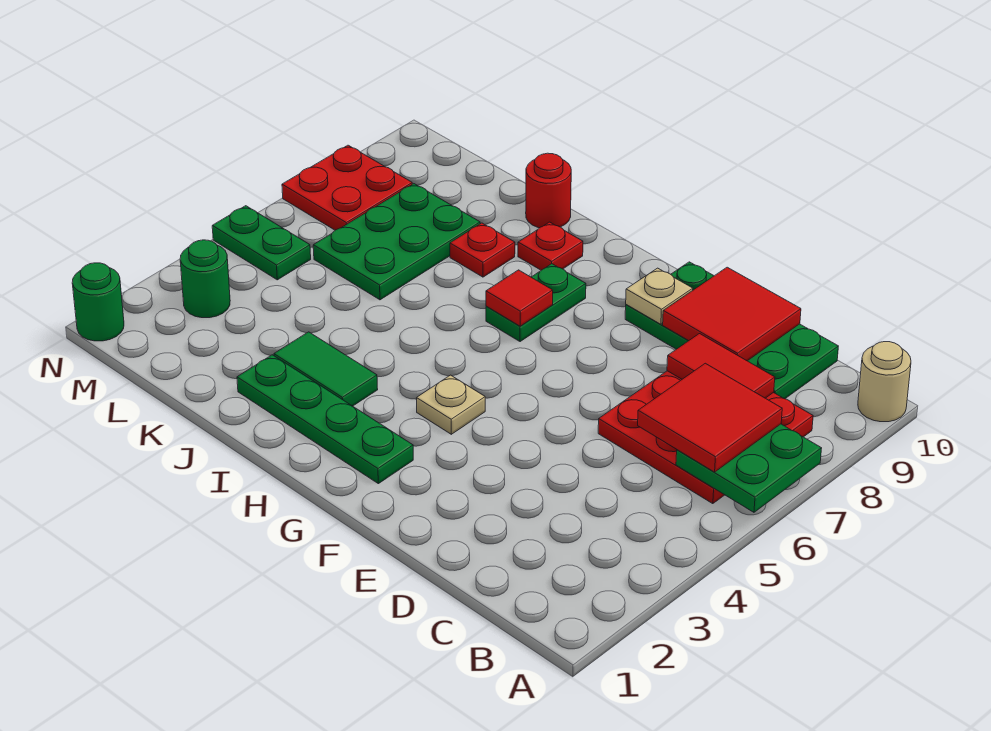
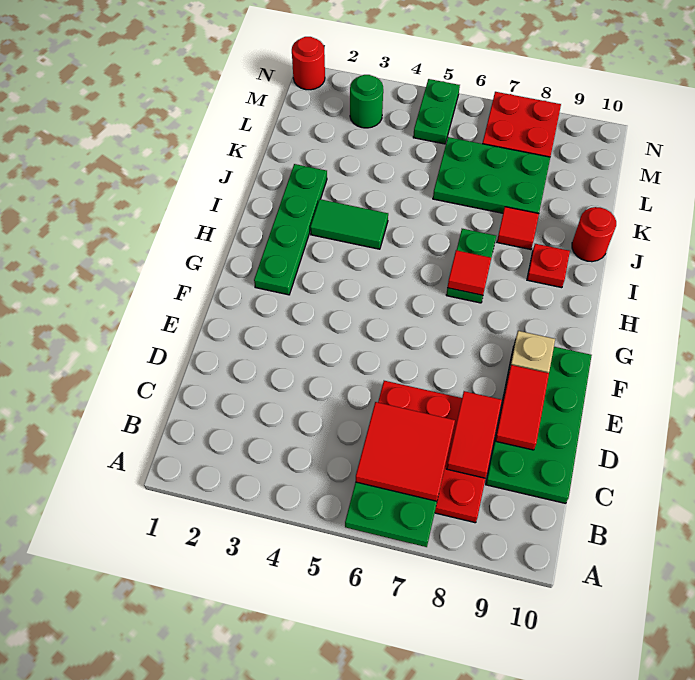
tan round brick A10 level 1 -> none
red tile D9:E10 level 2 -> red tile D9:E9 level 2
tan plate G4 level 1 -> none
green plate H7:H8 level 1 -> green plate H7:I7 level 1
green tile I3:J3 level 1 -> green tile I3:I4 level 1
red plate J8 level 1 -> red tile J8 level 1
green round brick N1 level 1 -> red round brick N1 level 1

